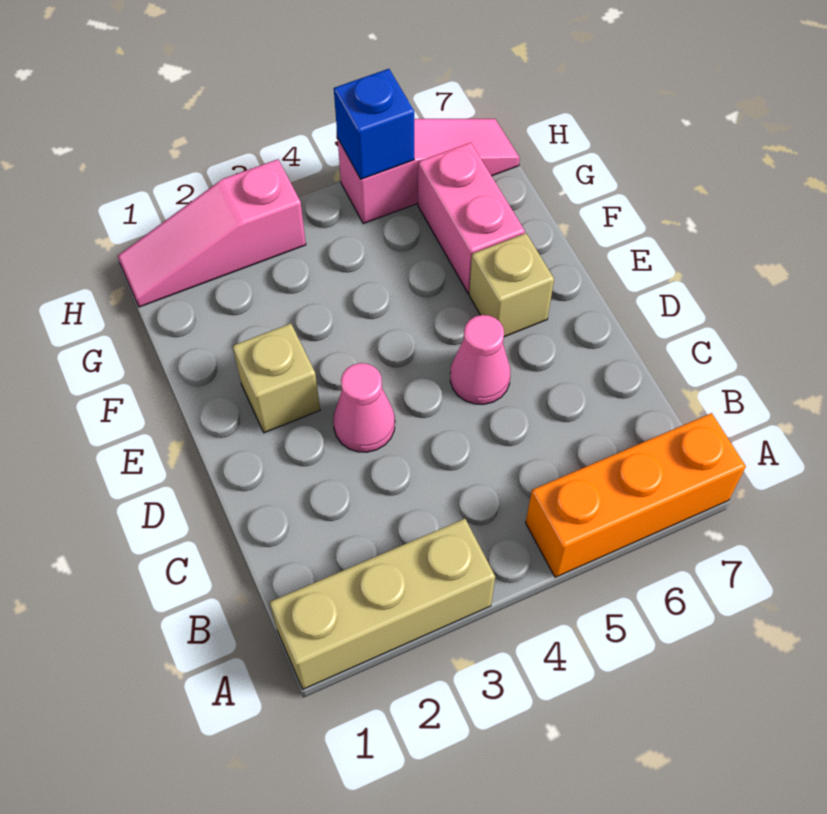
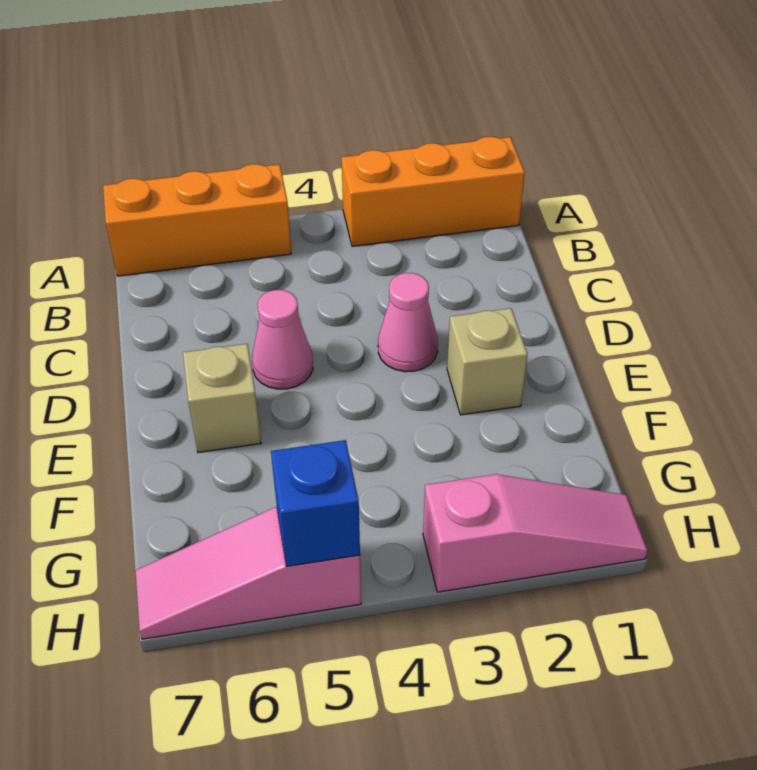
tan brick A1:A3 level 1 -> orange brick A1:A3 level 1
pink brick F6:G6 level 1 -> none

